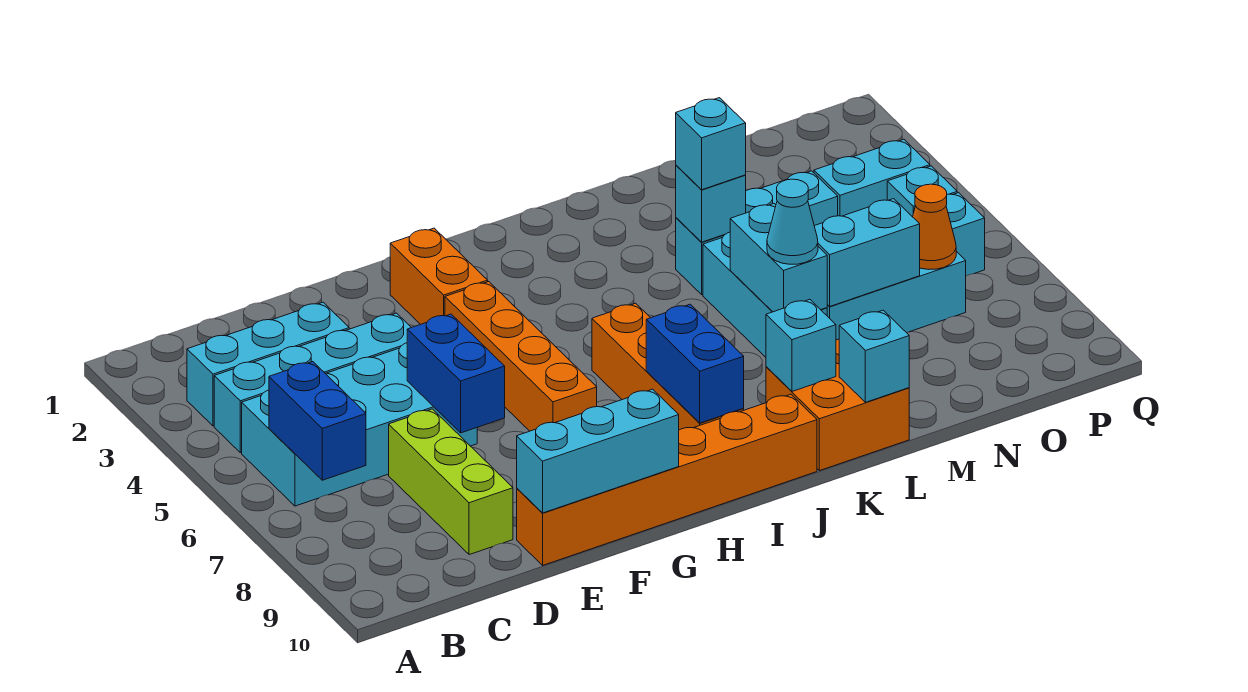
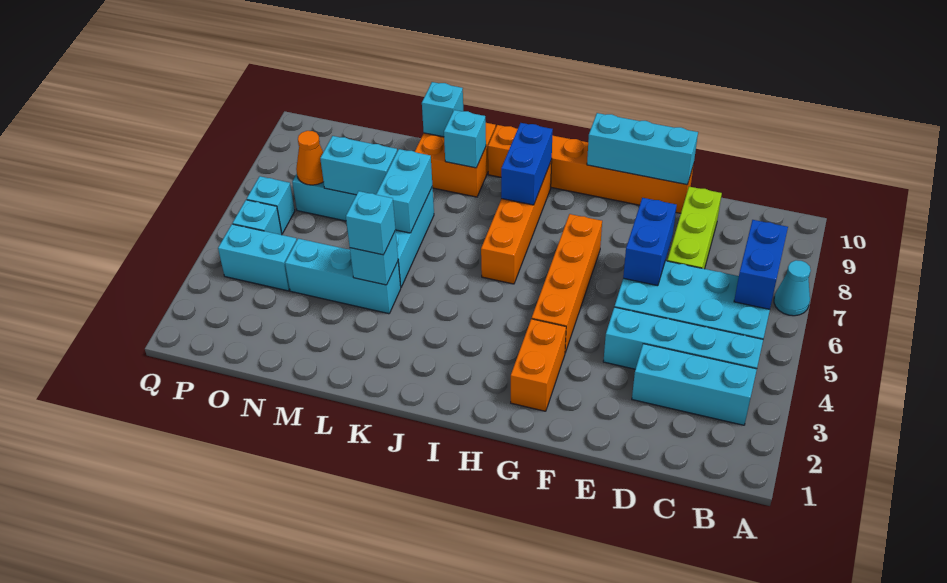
cyan cone L7 level 3 -> cyan cone A7 level 1

